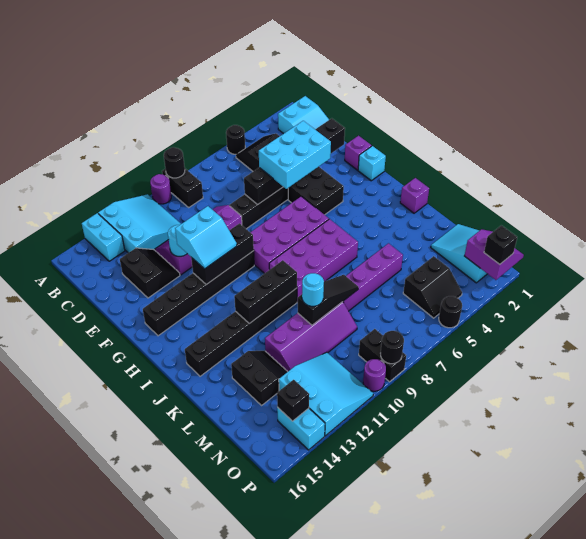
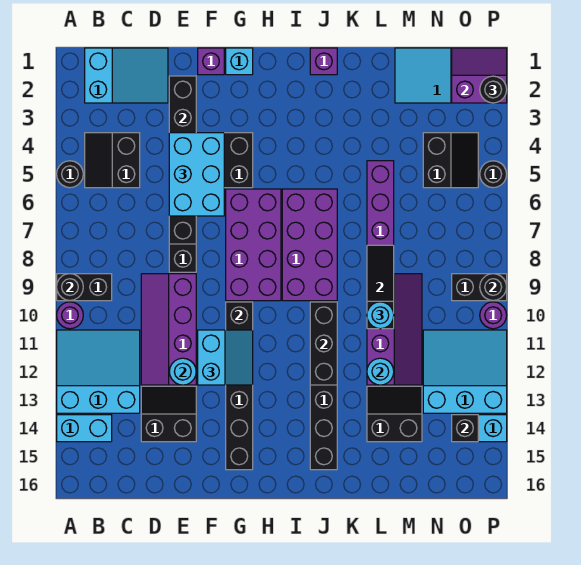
none -> cyan round brick L12 level 2
black brick P2 level 3 -> black round brick P2 level 3

